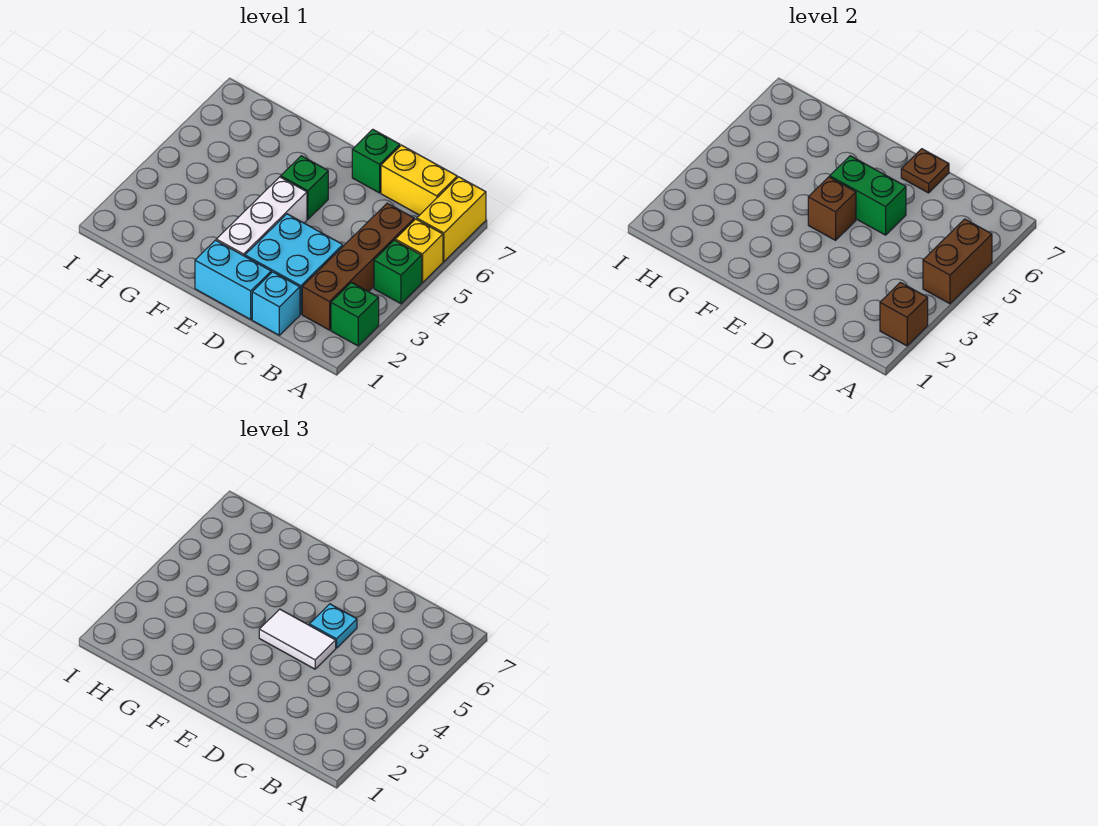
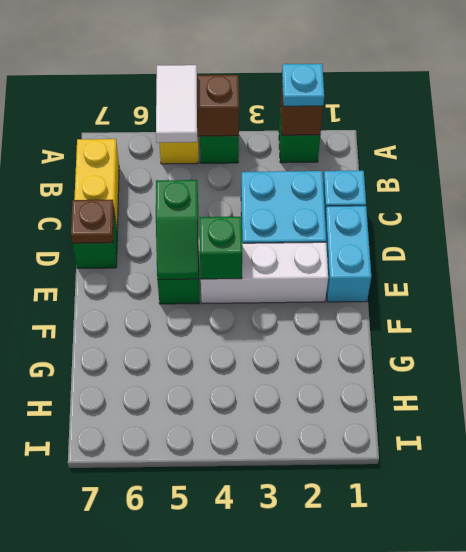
yellow brick A6:A7 level 1 -> none
brown brick B2:B5 level 1 -> none
white tile D4:E4 level 3 -> white tile A5:B5 level 3
green brick D5:E5 level 2 -> green slope D5:E5 level 2 top D
cyan plate D5 level 3 -> cyan plate A2 level 3
brown brick E4 level 2 -> green brick E4 level 2

